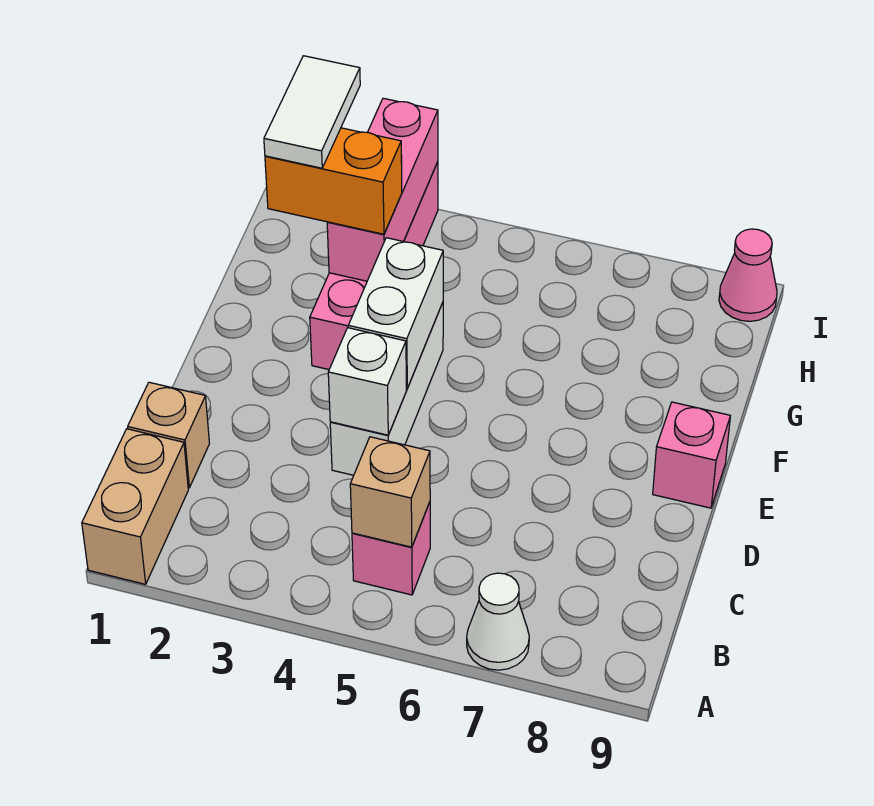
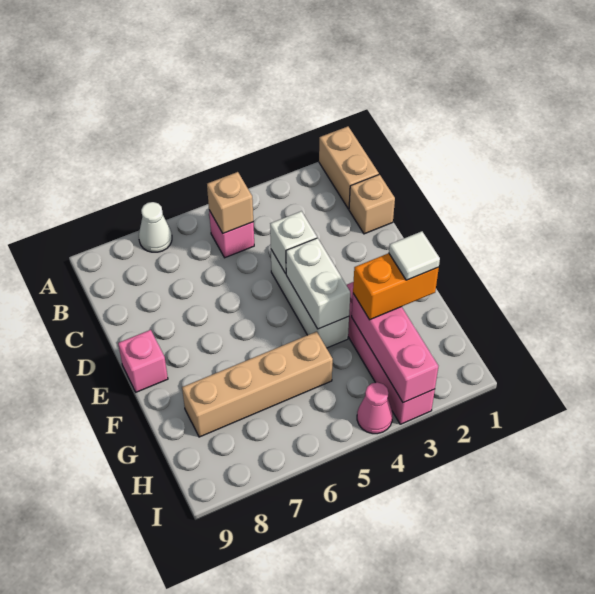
white tile G2:H2 level 4 -> white tile G2 level 4
none -> tan brick G5:G8 level 1
pink cone I9 level 1 -> pink cone I4 level 1

